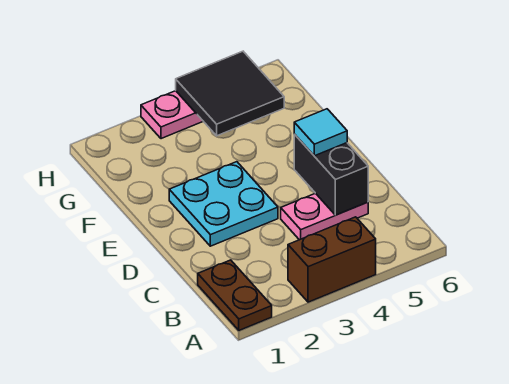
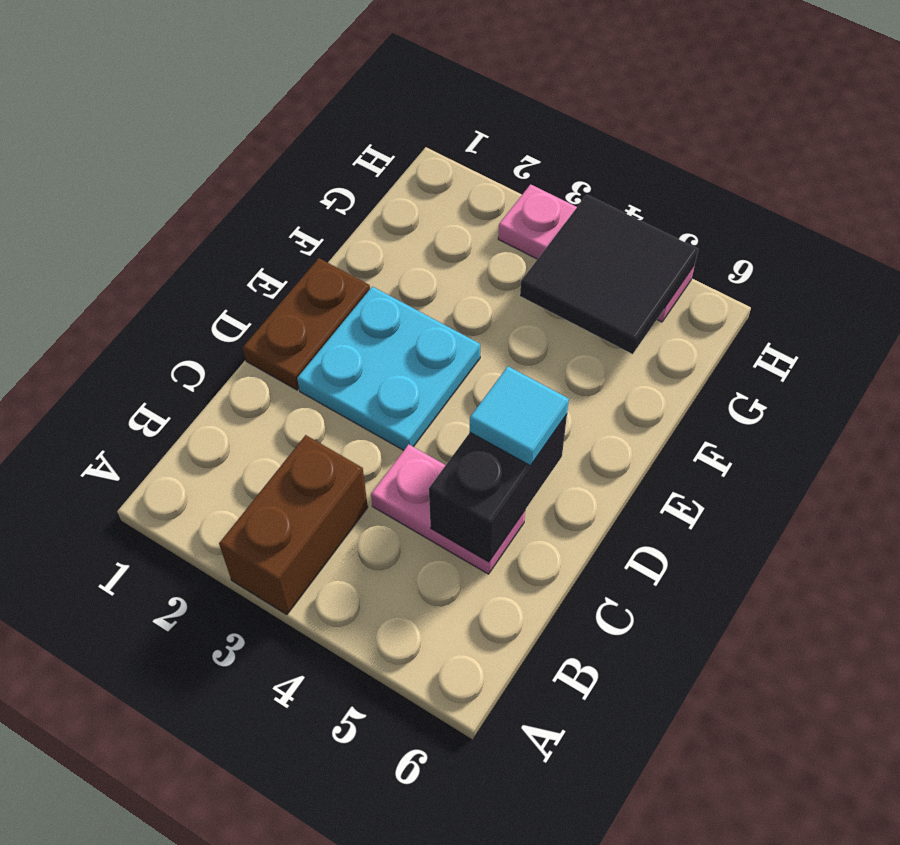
brown plate A1:B1 level 1 -> brown plate D1:E1 level 1
brown brick A3:A4 level 1 -> brown brick A3:B3 level 1

